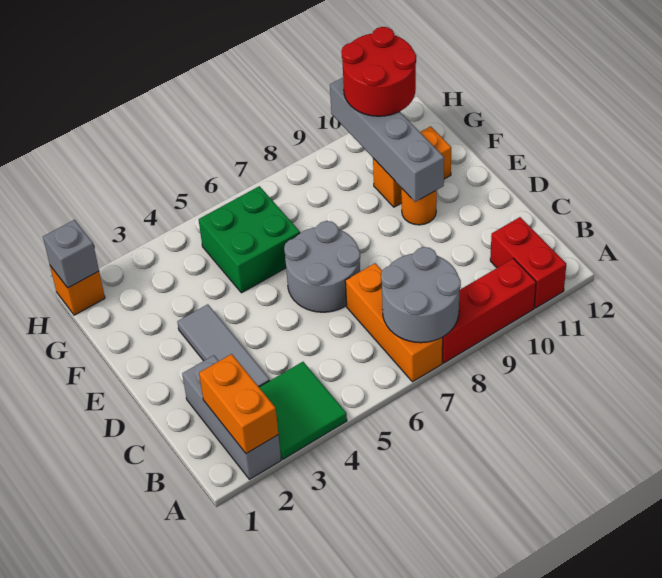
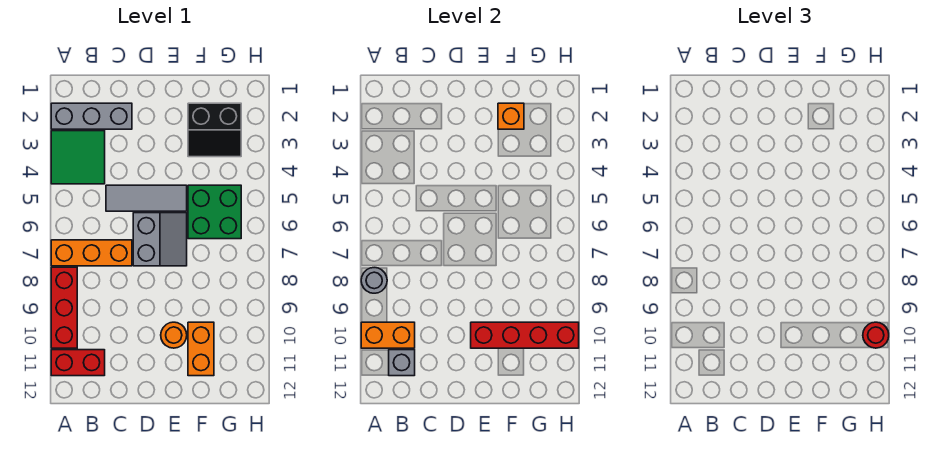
orange brick A2:B2 level 2 -> orange brick A10:B10 level 2
grey round brick A7:B8 level 2 -> grey round brick A8 level 2
grey tile C3:E3 level 1 -> grey tile C5:E5 level 1
grey round brick D6:E7 level 1 -> grey slope D6:E7 level 1 top D
grey brick E10:H10 level 2 -> red brick E10:H10 level 2
none -> black slope F2:G3 level 1 top 2
red round brick G10:H11 level 3 -> red round brick H10 level 3
orange brick H1 level 1 -> orange brick F2 level 2
grey brick H1 level 2 -> grey brick B11 level 2

